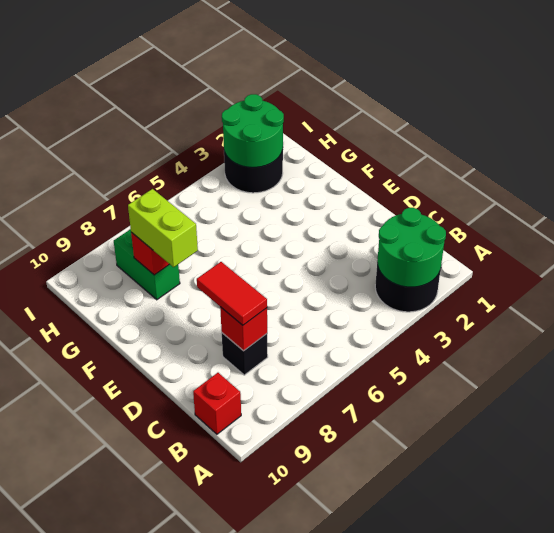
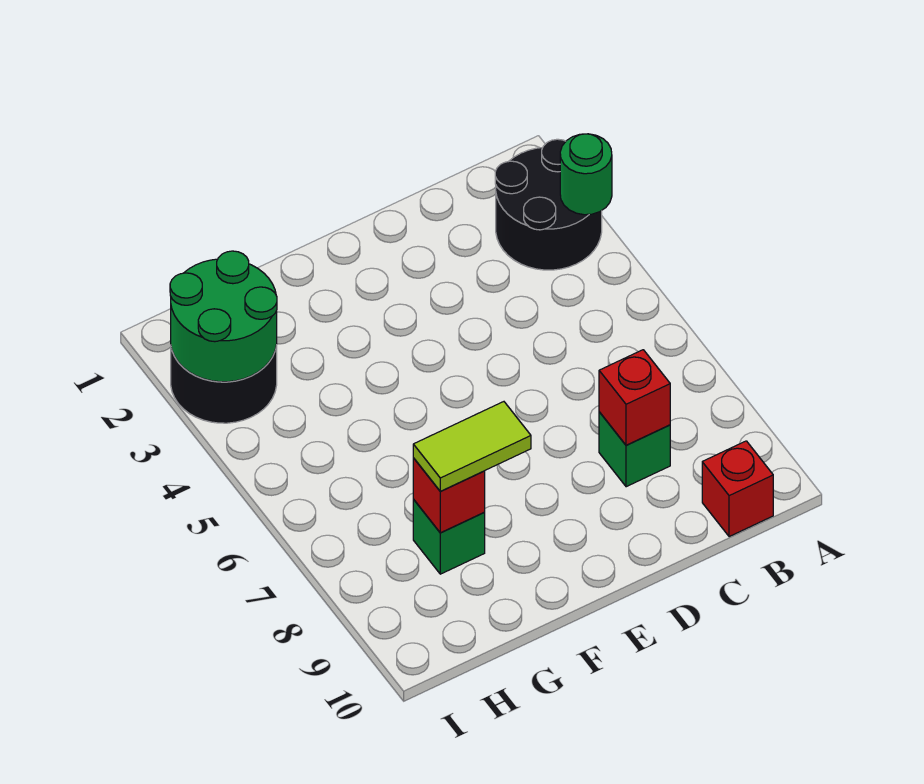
green round brick A2:B3 level 2 -> green round brick A3 level 2
black brick C8 level 1 -> green brick C8 level 1
red tile C8:D8 level 3 -> none
lime brick F8:G8 level 3 -> lime tile F8:G8 level 3
green brick G8:H8 level 1 -> green brick G8 level 1

